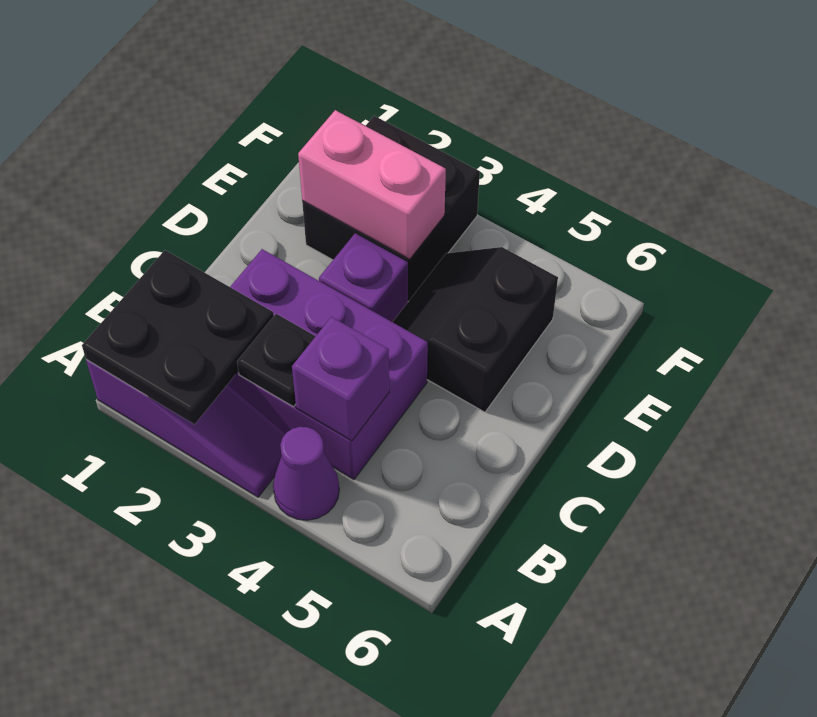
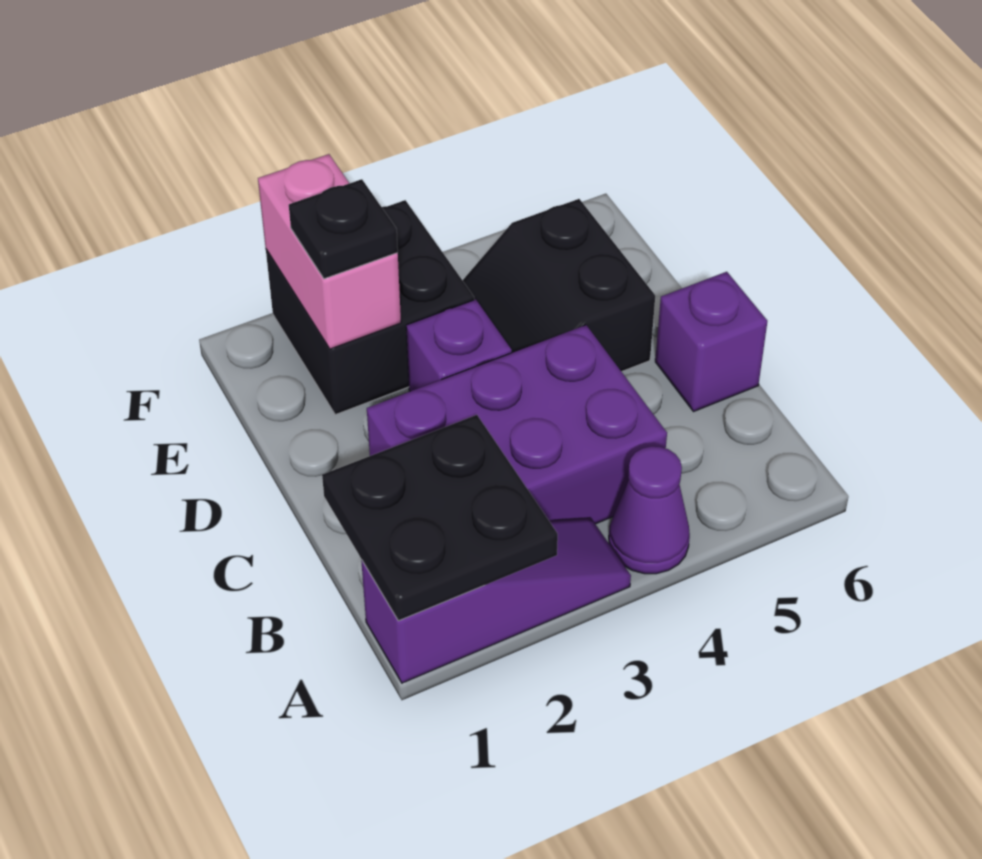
black plate B3 level 2 -> black plate E2 level 3
purple brick B4 level 2 -> purple brick C6 level 1
pink brick E2:E3 level 2 -> pink brick E2:F2 level 2

